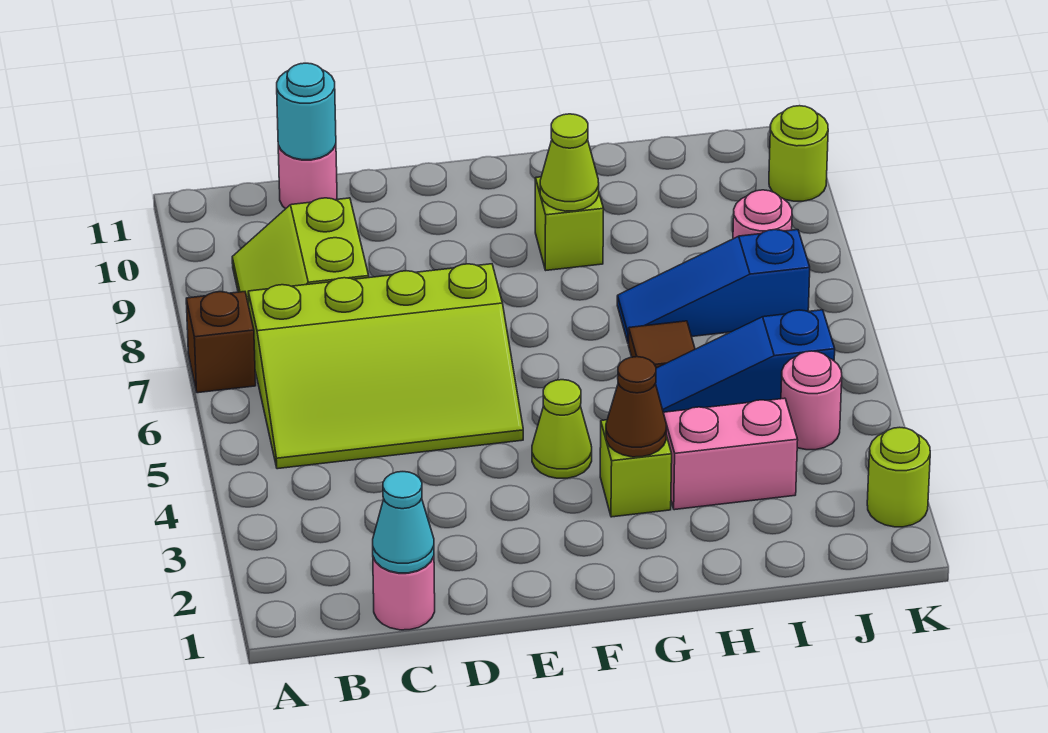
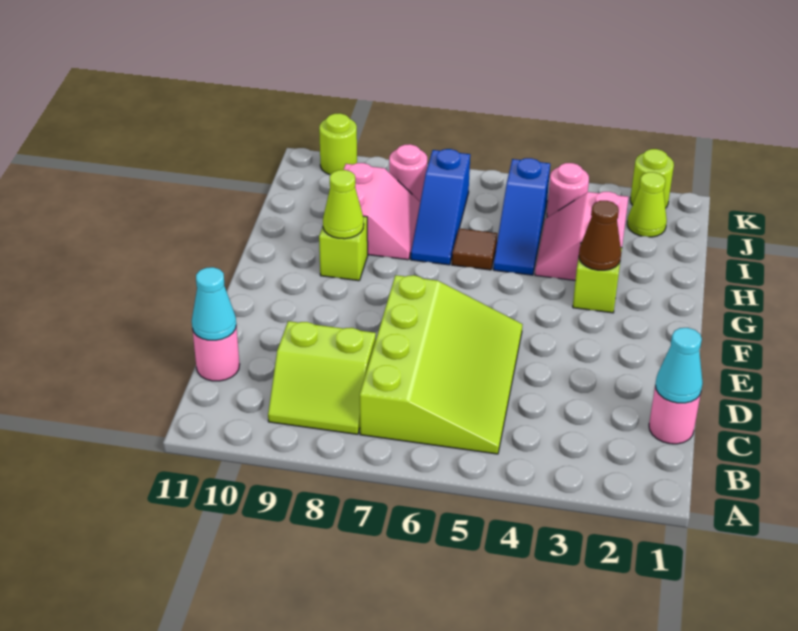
brown brick A7 level 1 -> none
cyan round brick C11 level 2 -> cyan cone C11 level 2
lime cone F4 level 1 -> lime cone J2 level 1
none -> pink slope H8:I9 level 1 top 9

